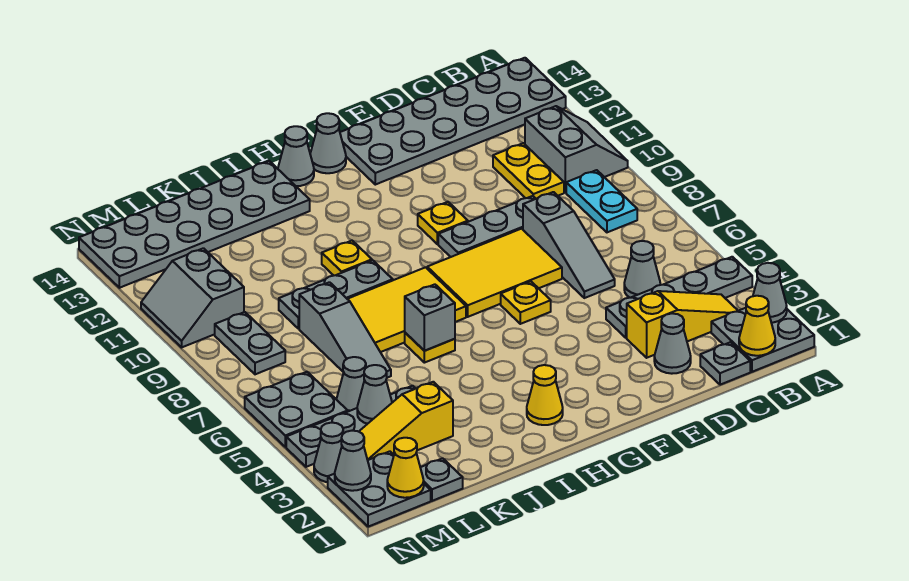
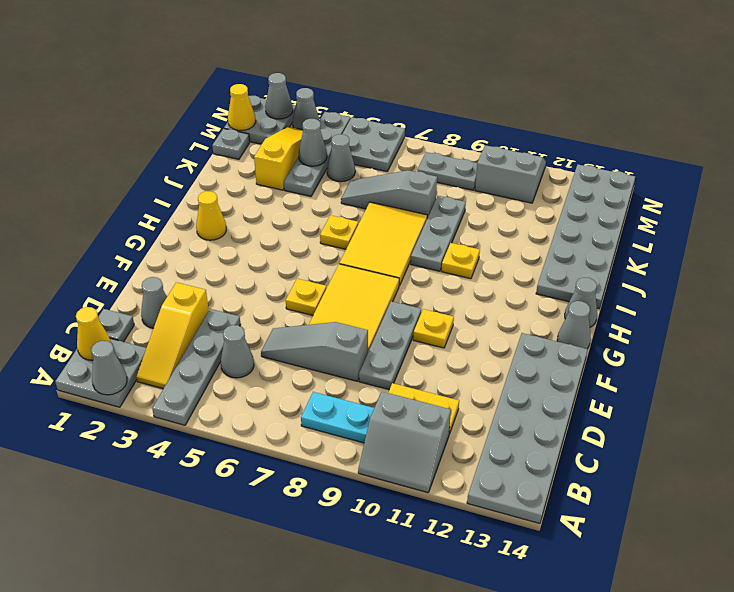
grey brick I6 level 2 -> none

